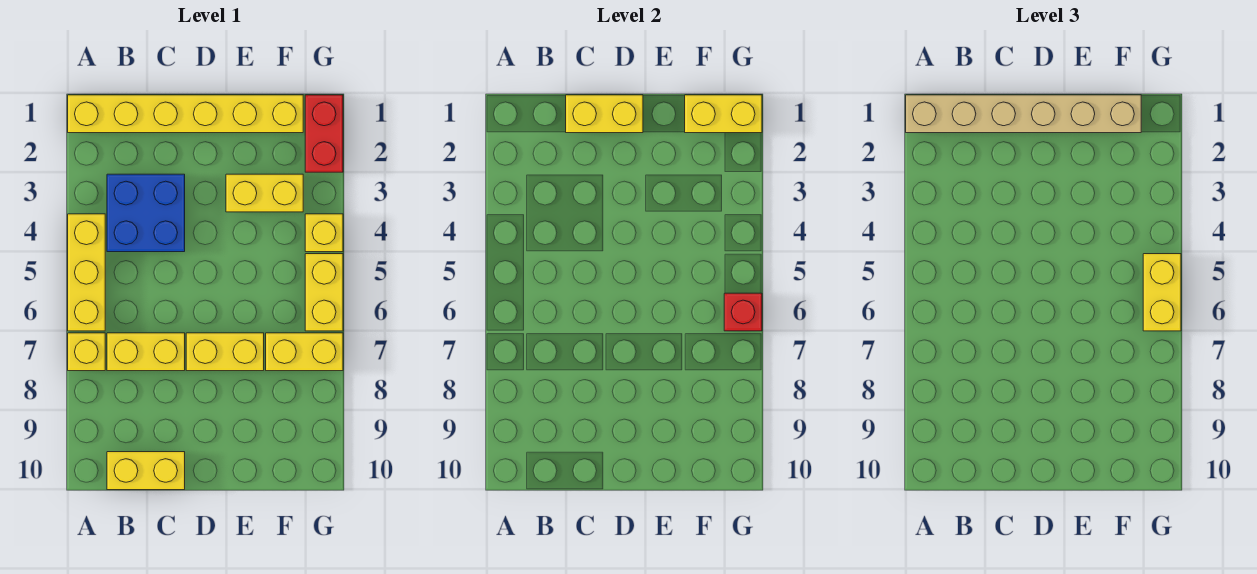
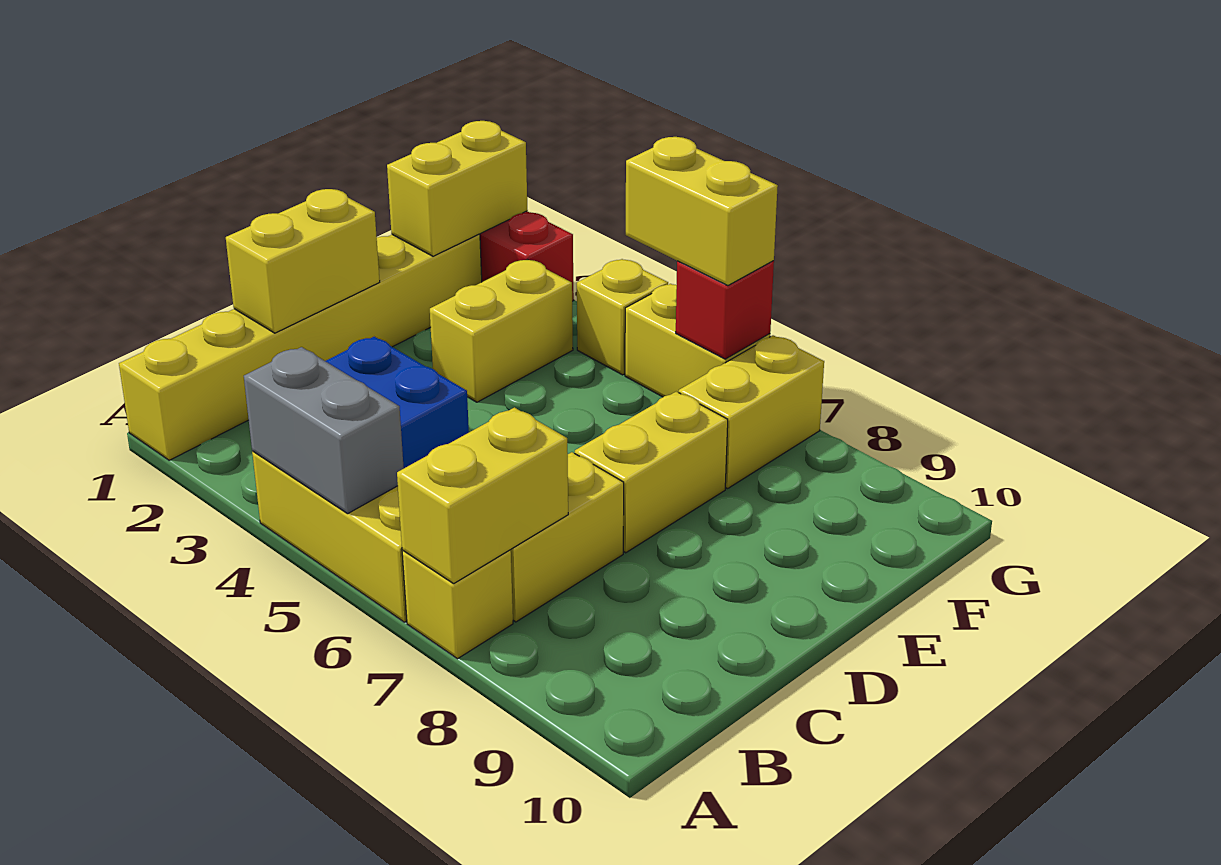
tan brick A1:F1 level 3 -> none
none -> grey brick A4:A5 level 2
yellow brick B10:C10 level 1 -> yellow brick A7:B7 level 2

